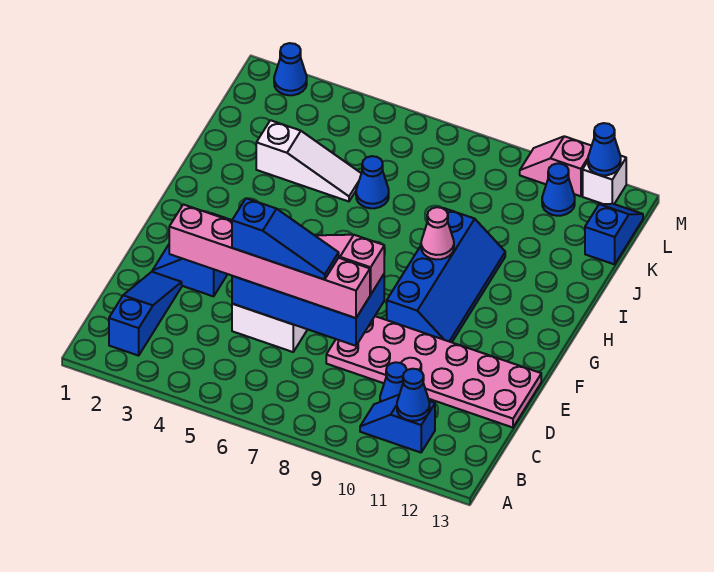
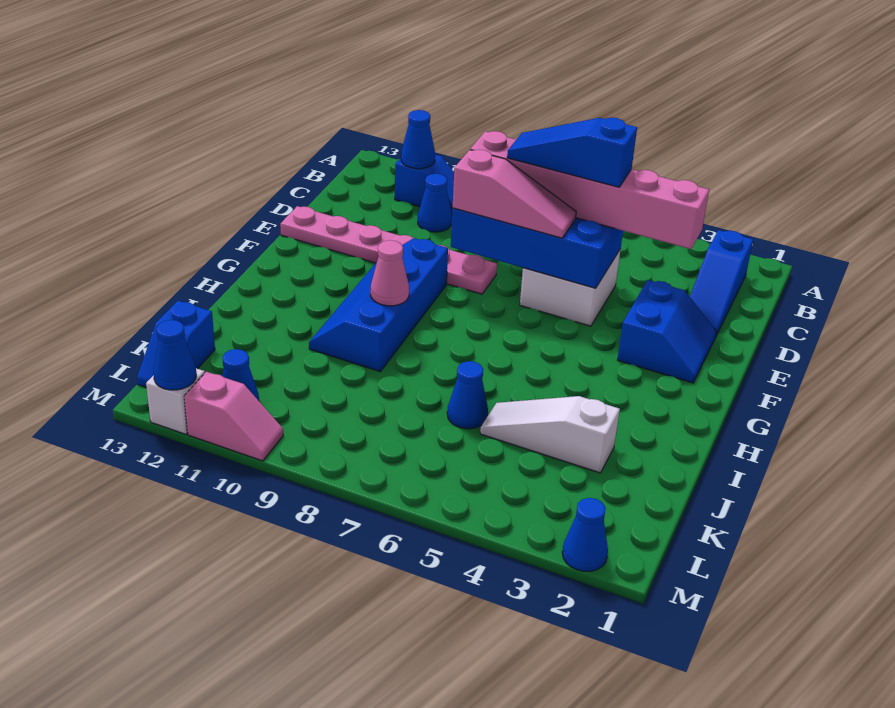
pink plate D8:E13 level 1 -> pink plate E8:E13 level 1

